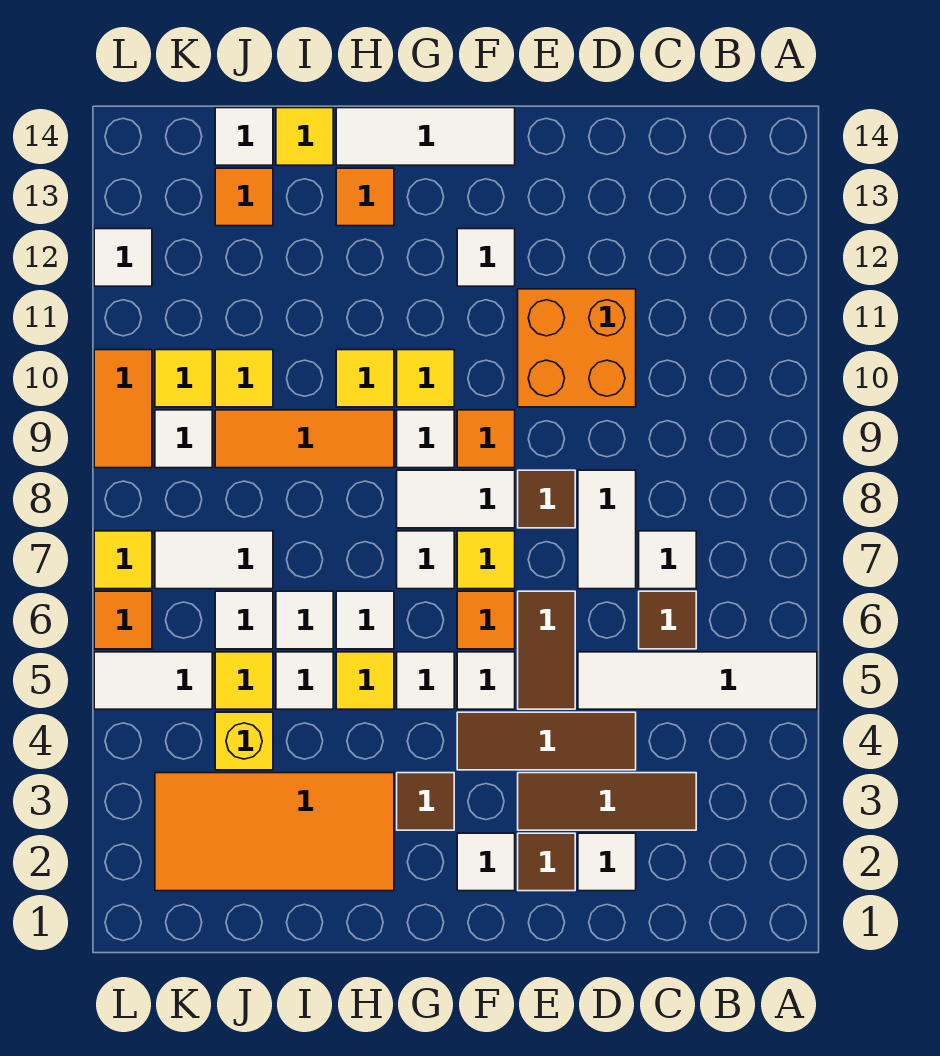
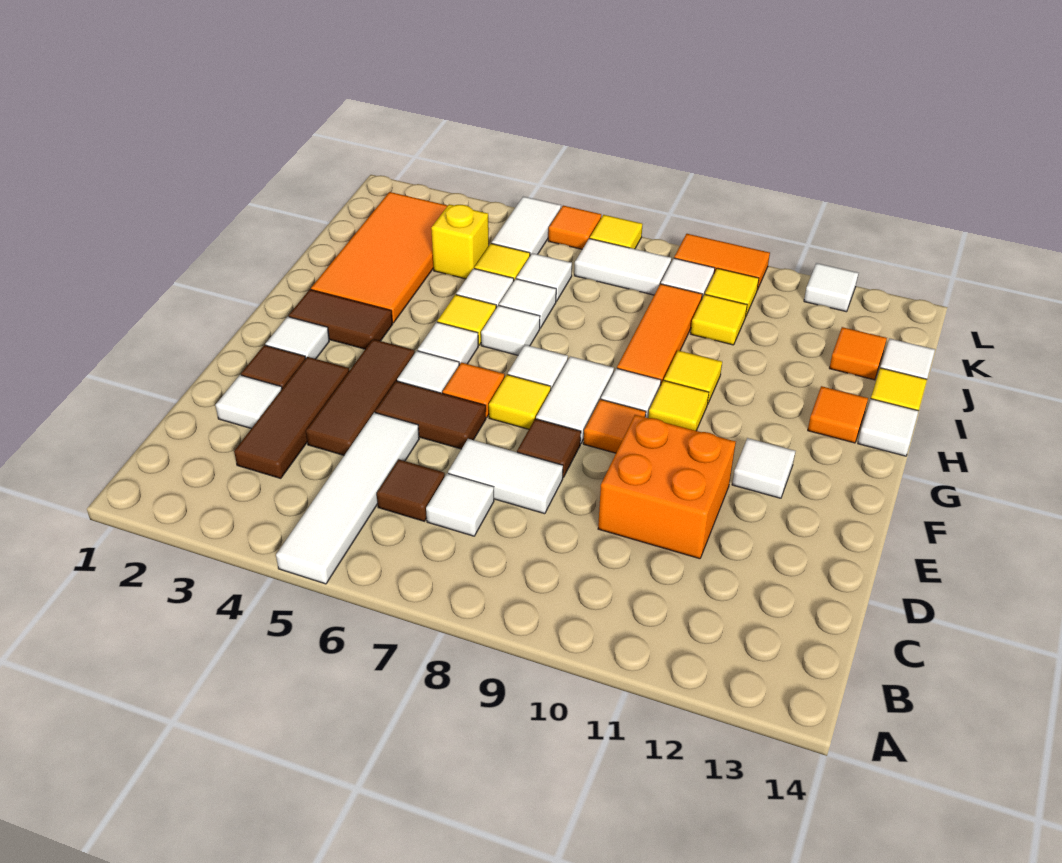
white tile F14:H14 level 1 -> white tile H14 level 1
brown tile G3 level 1 -> brown tile G2:G3 level 1
white tile J7:K7 level 1 -> white tile K7:K8 level 1

